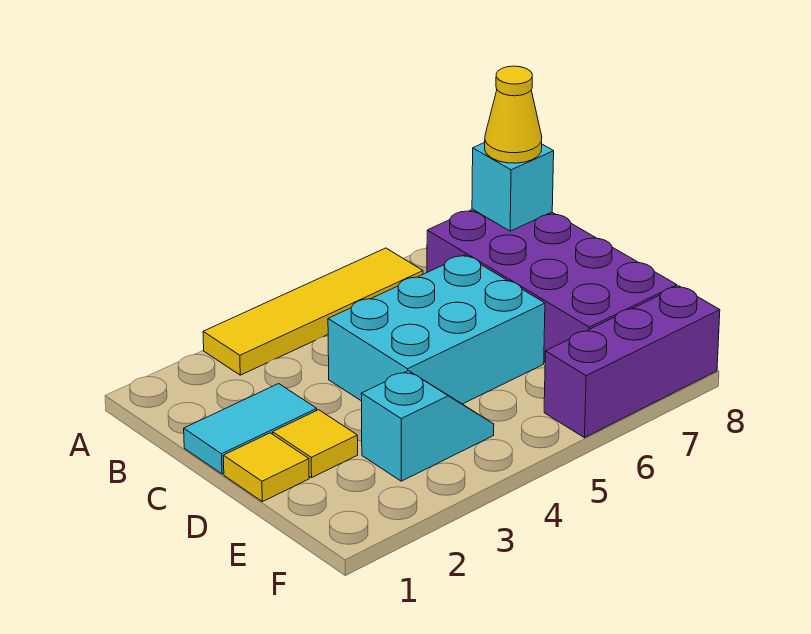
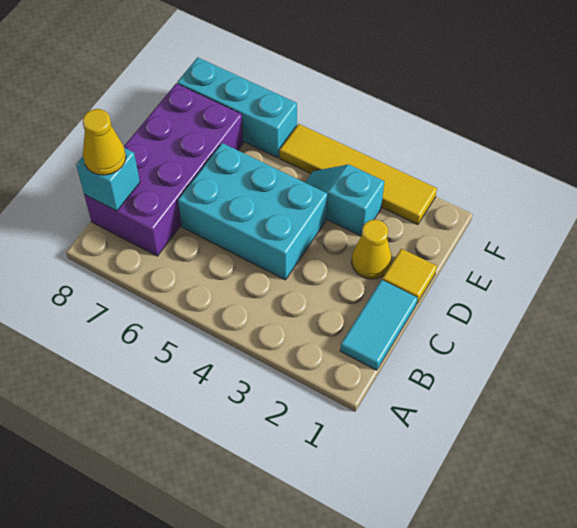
yellow tile A3:A6 level 1 -> yellow tile F2:F5 level 1
cyan tile C1:C2 level 1 -> cyan tile B1:C1 level 1
yellow tile D2 level 1 -> yellow cone D2 level 1
purple brick F6:F8 level 1 -> cyan brick F6:F8 level 1

